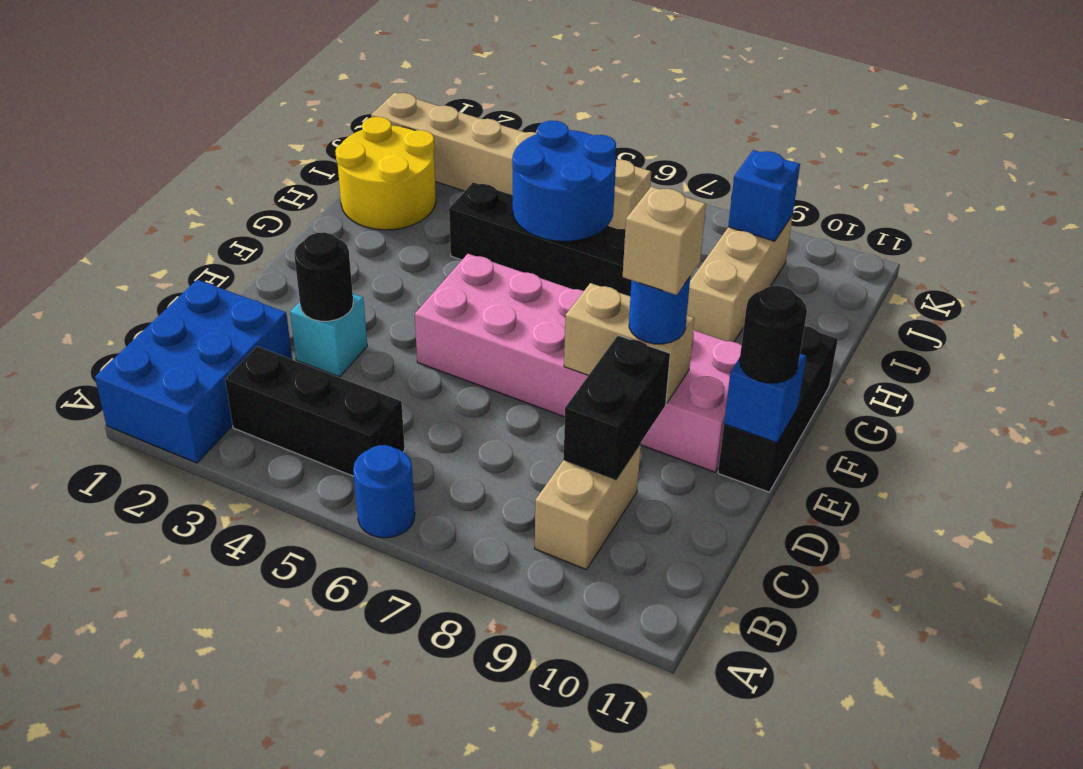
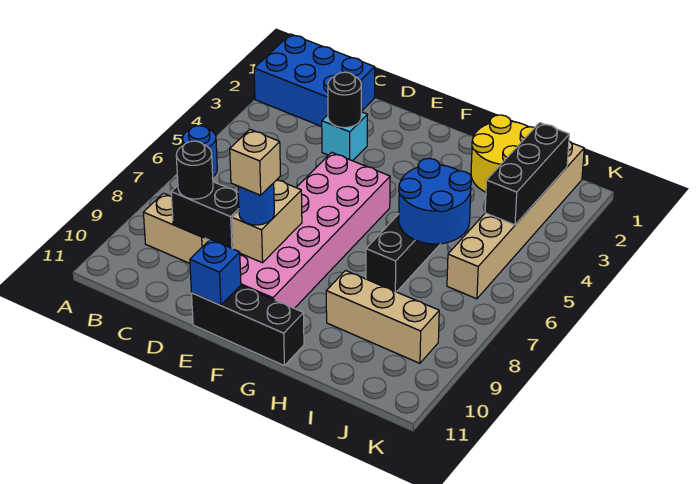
black brick B3:B5 level 1 -> black brick J2:J4 level 2
black round brick E11 level 3 -> black round brick C9 level 3
blue brick J9 level 2 -> none

